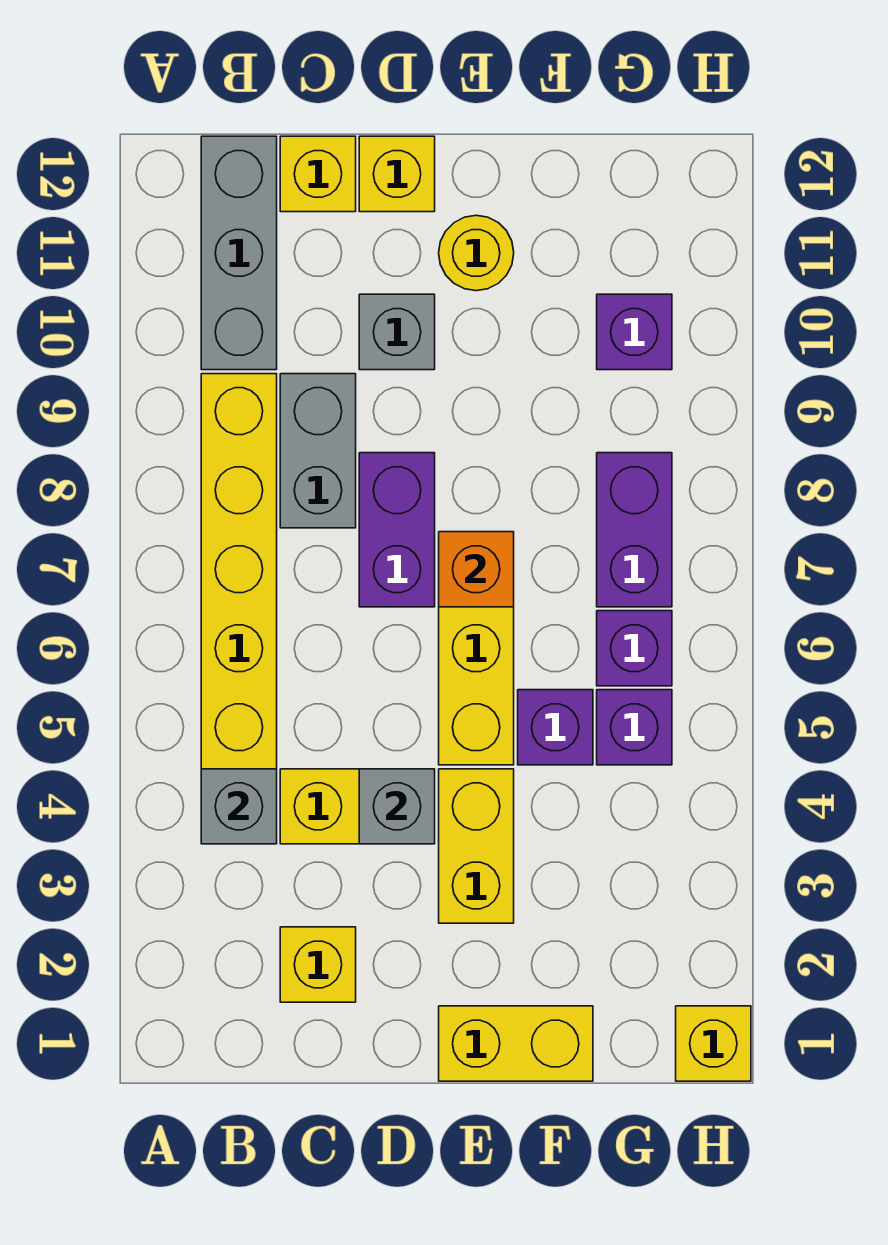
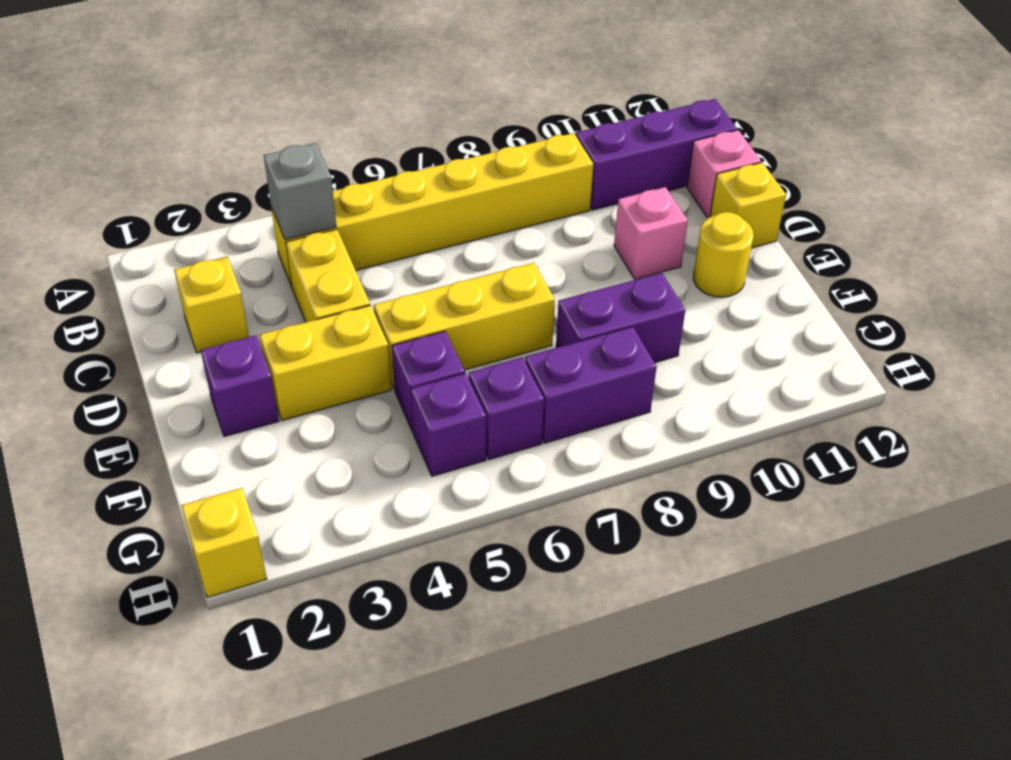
grey brick B10:B12 level 1 -> purple brick B10:B12 level 1
grey brick C8:C9 level 1 -> none
yellow brick C12 level 1 -> pink brick C12 level 1
grey brick D4 level 2 -> none
purple brick D7:D8 level 1 -> purple brick F8:F9 level 1
grey brick D10 level 1 -> pink brick D10 level 1
yellow brick E1:F1 level 1 -> none
orange brick E7 level 2 -> none
purple brick G10 level 1 -> purple brick E2 level 1

